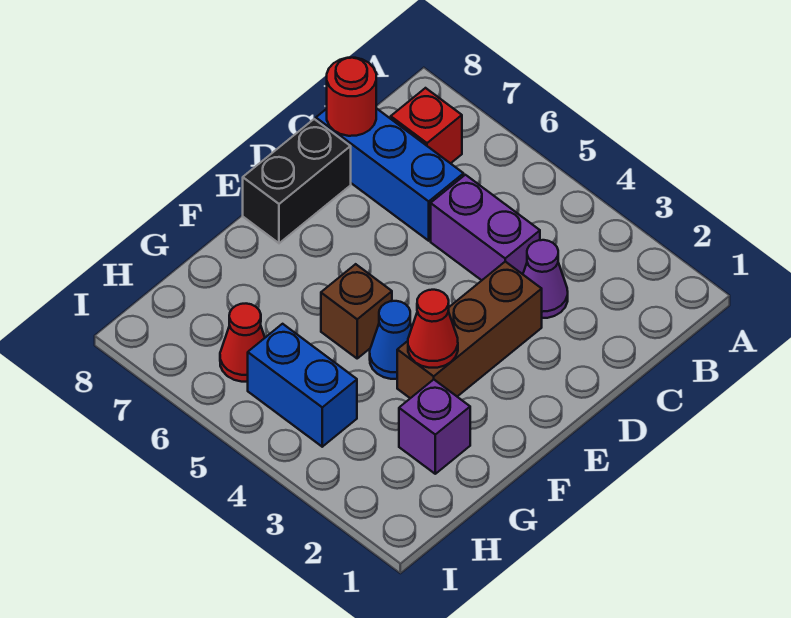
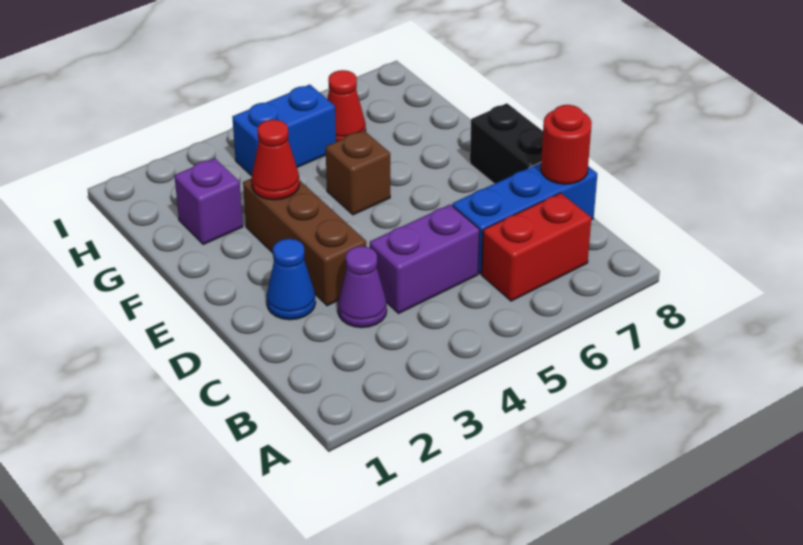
red brick B7 level 1 -> red brick B6:B7 level 1
blue cone F4 level 1 -> blue cone D2 level 1

